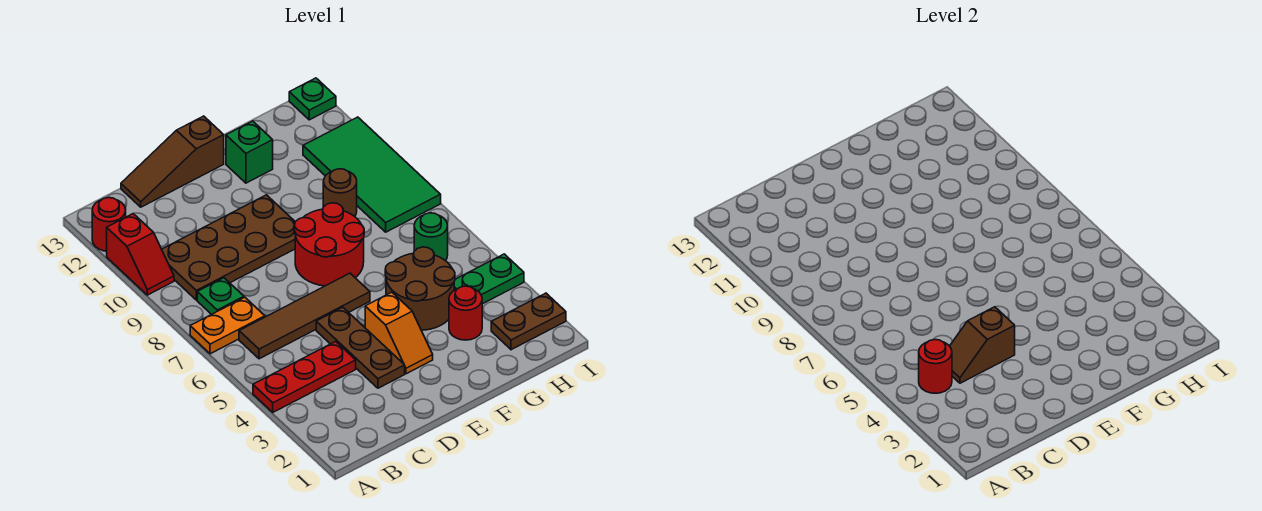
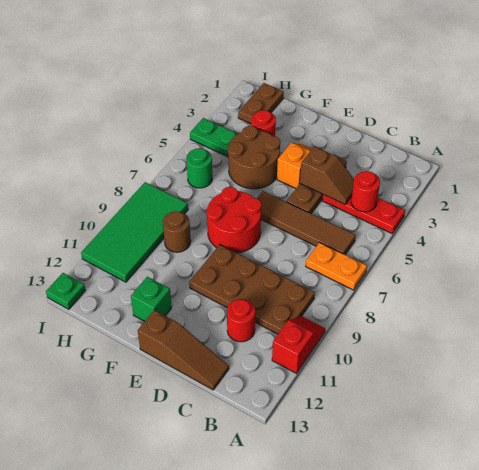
red round brick A12 level 1 -> red round brick C11 level 1
green plate B8 level 1 -> none
brown plate H2:I2 level 1 -> brown plate H1:H2 level 1

